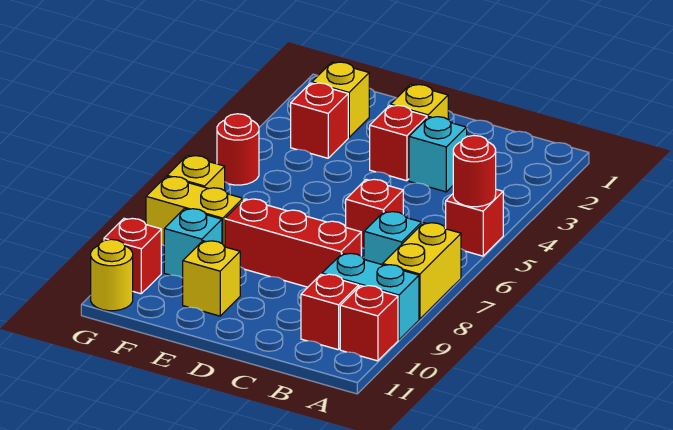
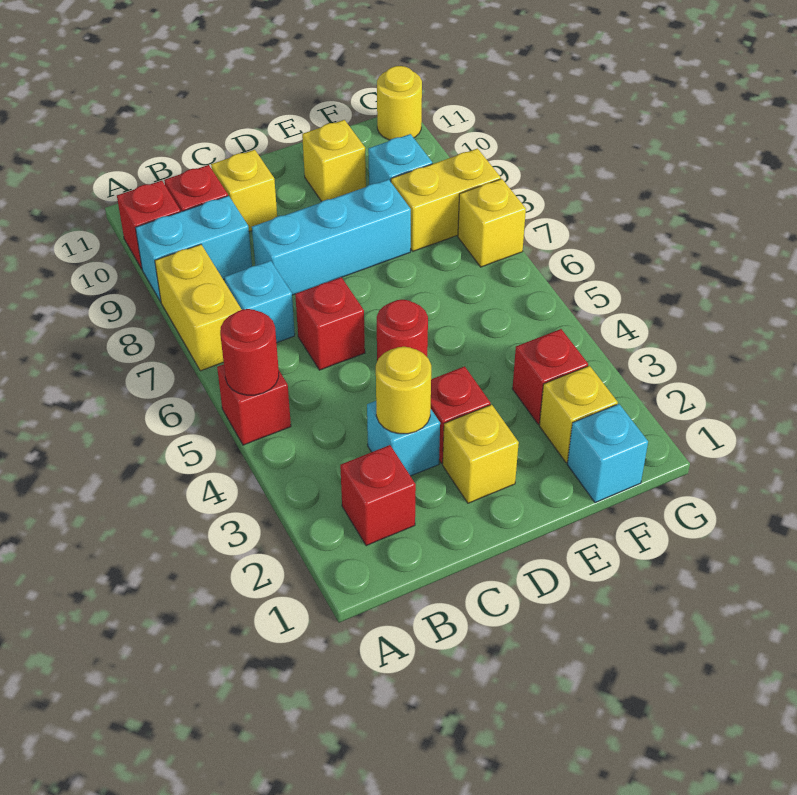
none -> yellow round brick C3 level 2
red brick C8:E8 level 1 -> cyan brick C8:E8 level 1
none -> yellow brick C10 level 1
none -> cyan brick F1 level 1
red round brick G5 level 1 -> red round brick D5 level 1
red brick G10 level 1 -> red brick B2 level 1

